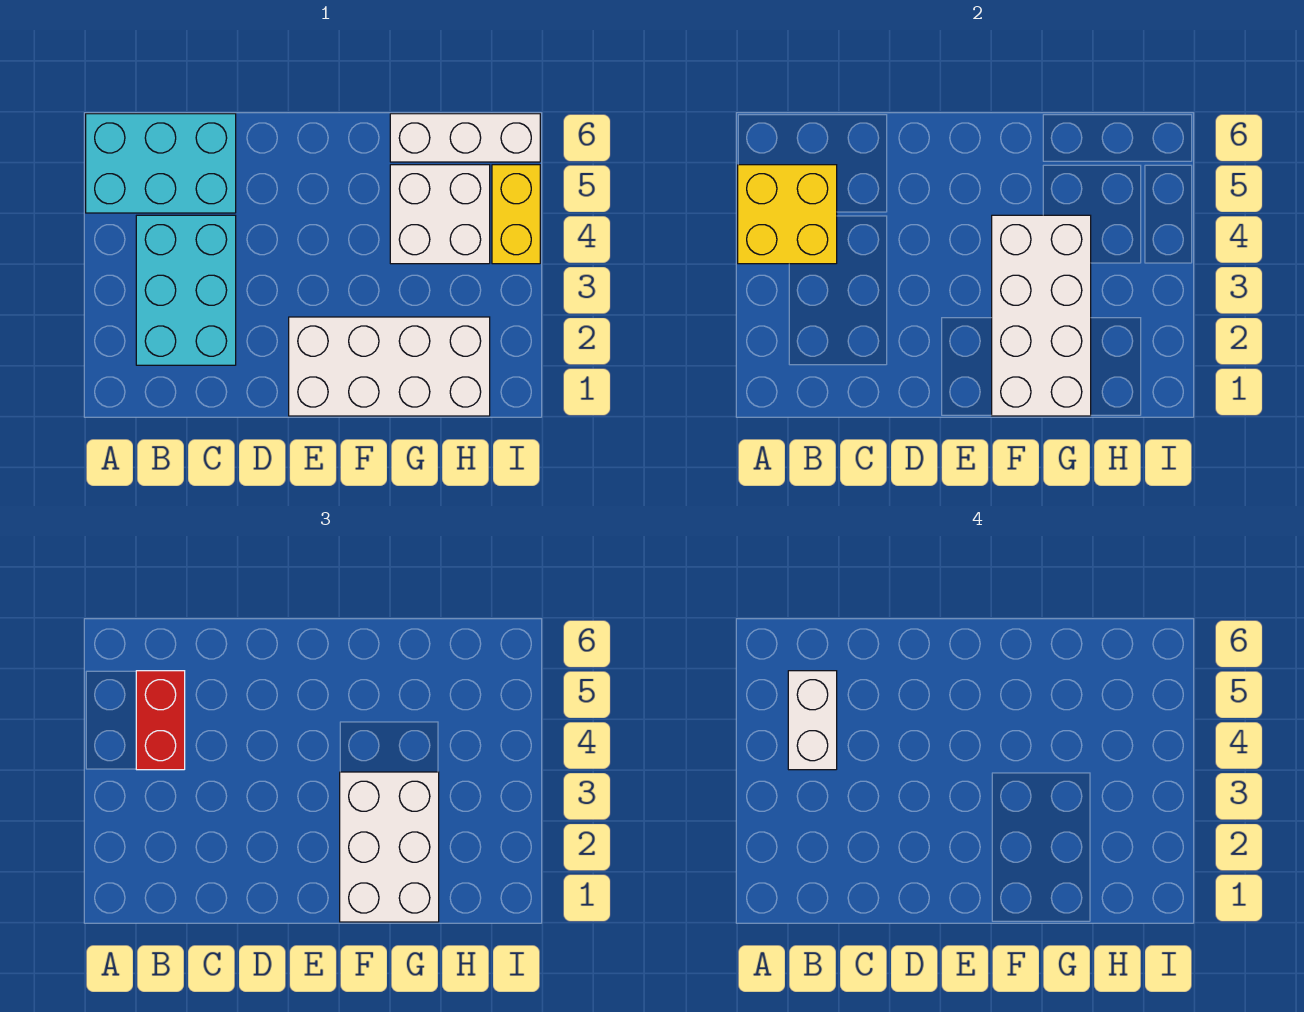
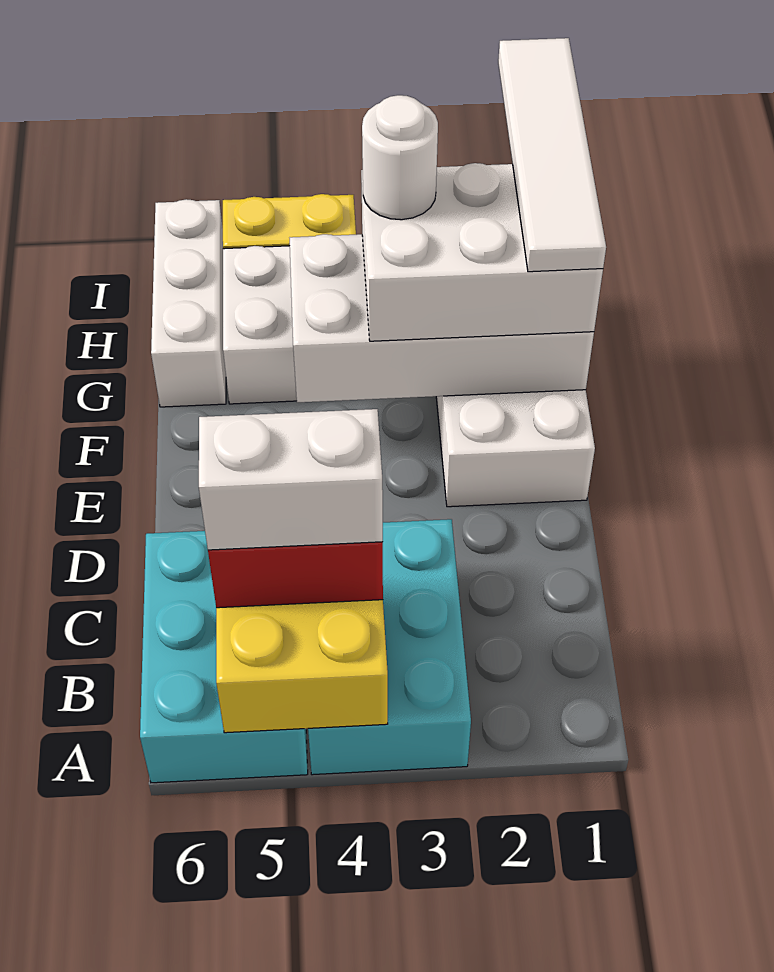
cyan brick B2:C4 level 1 -> cyan brick A3:C4 level 1
none -> white tile F1:I1 level 4
none -> white round brick G3 level 4

